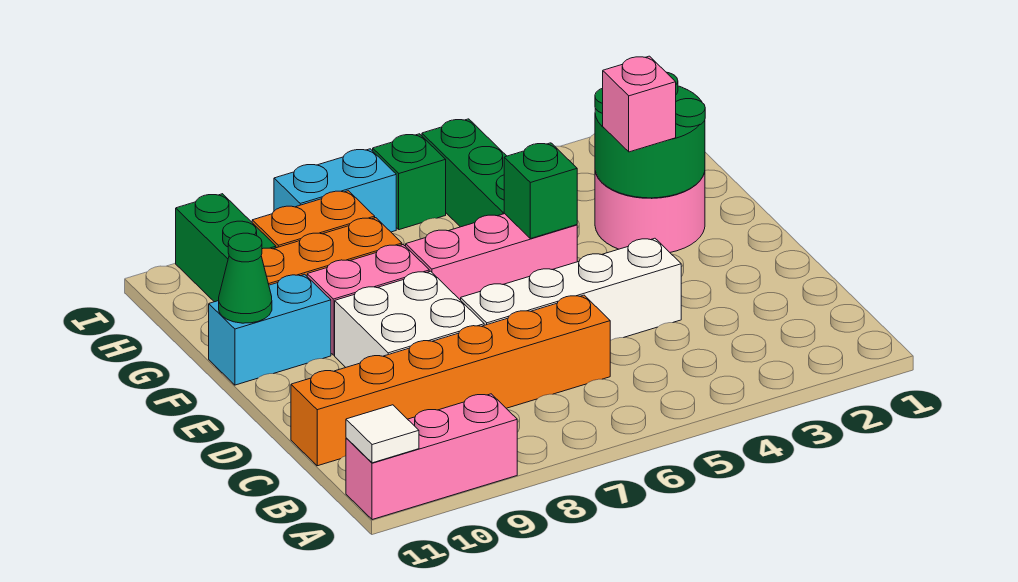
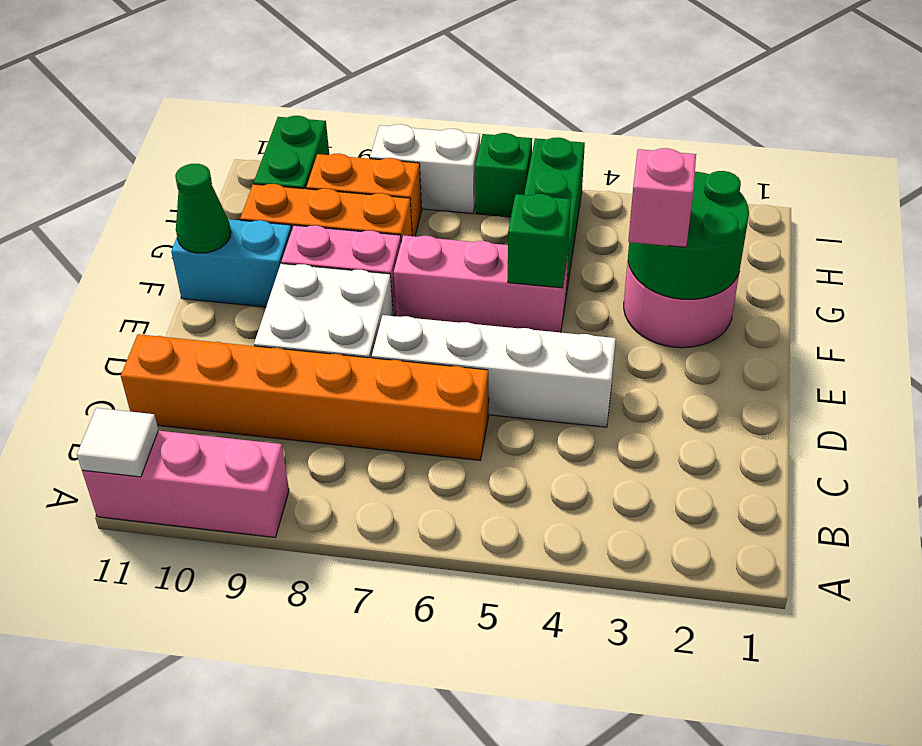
cyan brick I7:I8 level 1 -> white brick I7:I8 level 1

